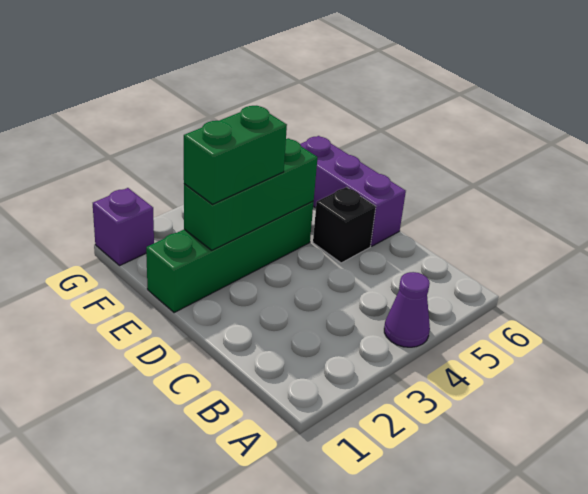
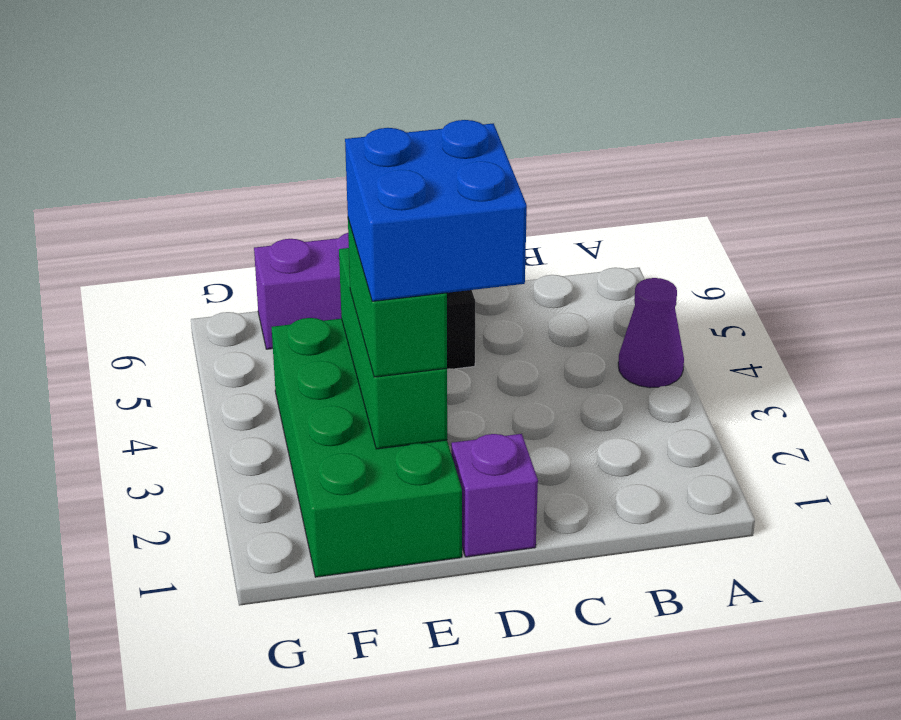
none -> blue brick D2:E3 level 4
green brick E1:E4 level 1 -> green brick E1:F4 level 1
purple brick G1 level 1 -> purple brick D1 level 1

